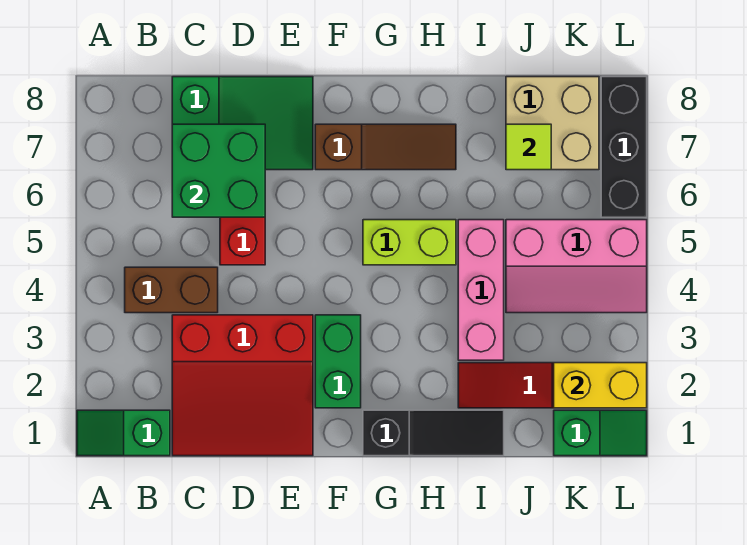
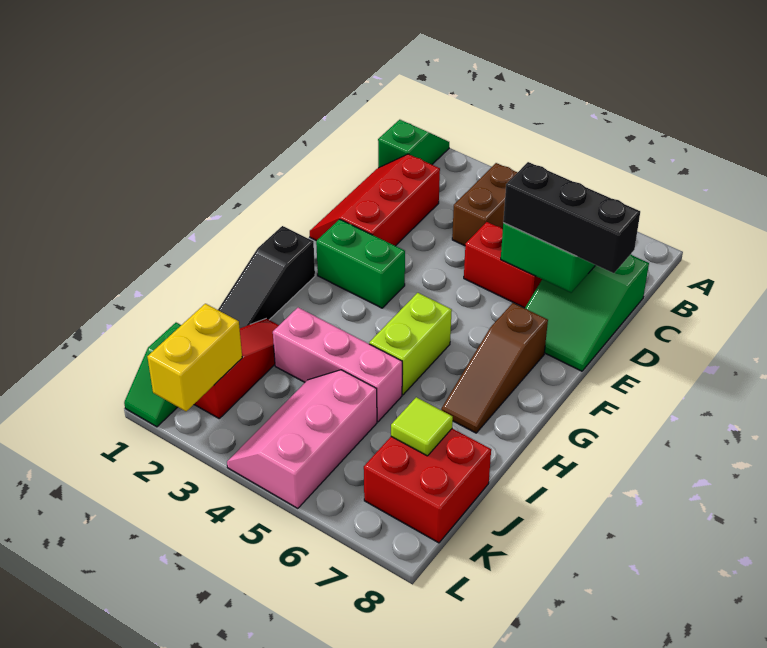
red slope C1:E3 level 1 top 3 -> red slope C1:E2 level 1 top 2
tan brick J7:K8 level 1 -> red brick J7:K8 level 1
black brick L6:L8 level 1 -> black brick D6:D8 level 3

